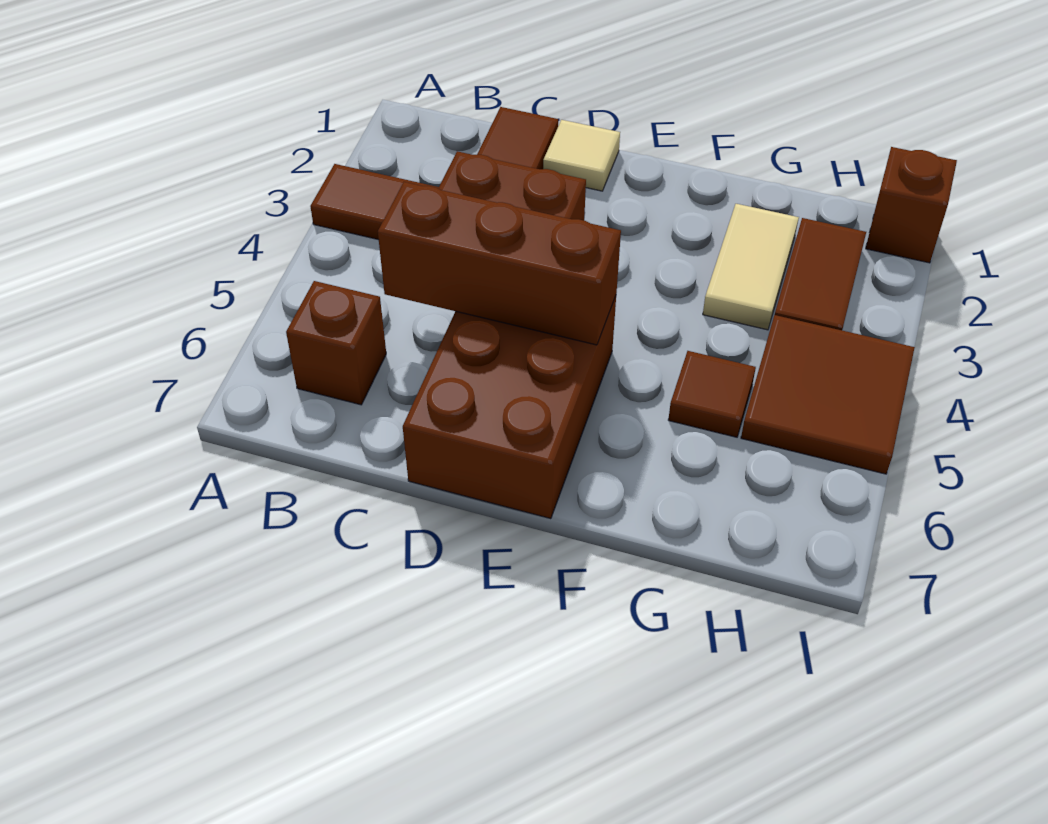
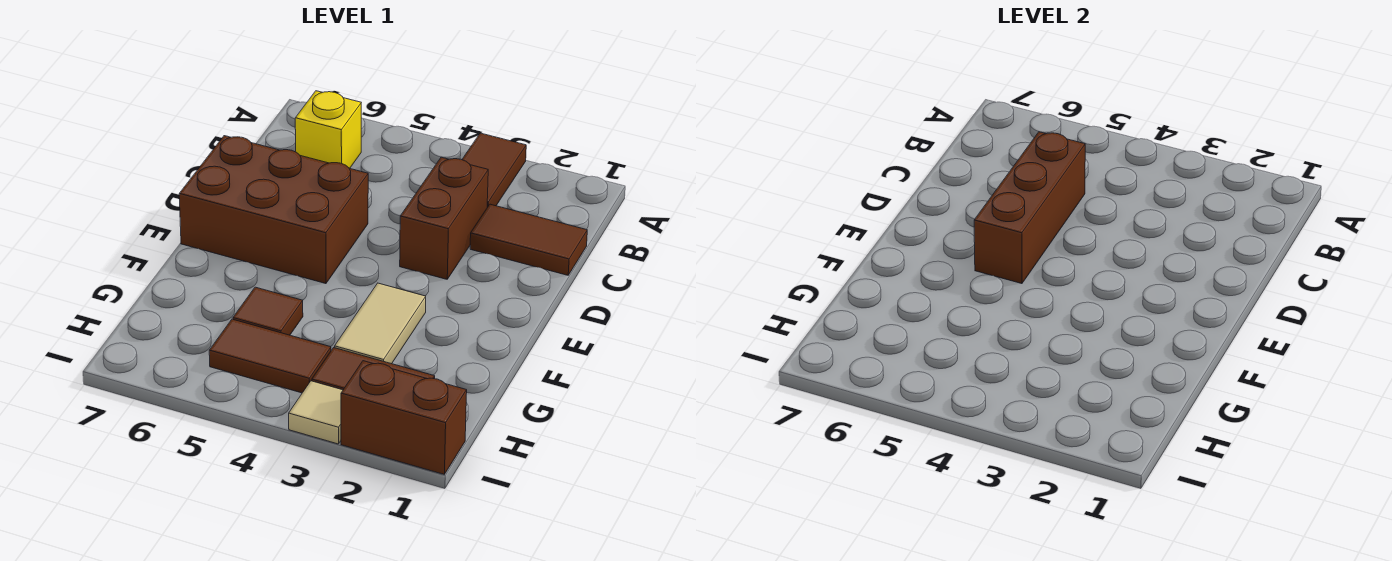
brown brick B6 level 1 -> yellow brick B6 level 1
tan tile D1 level 1 -> tan tile I3 level 1
tan tile G2:G3 level 1 -> tan tile F3:G3 level 1
brown tile H4:I5 level 1 -> brown tile H4:H5 level 1
brown brick I1 level 1 -> brown brick I1:I2 level 1

